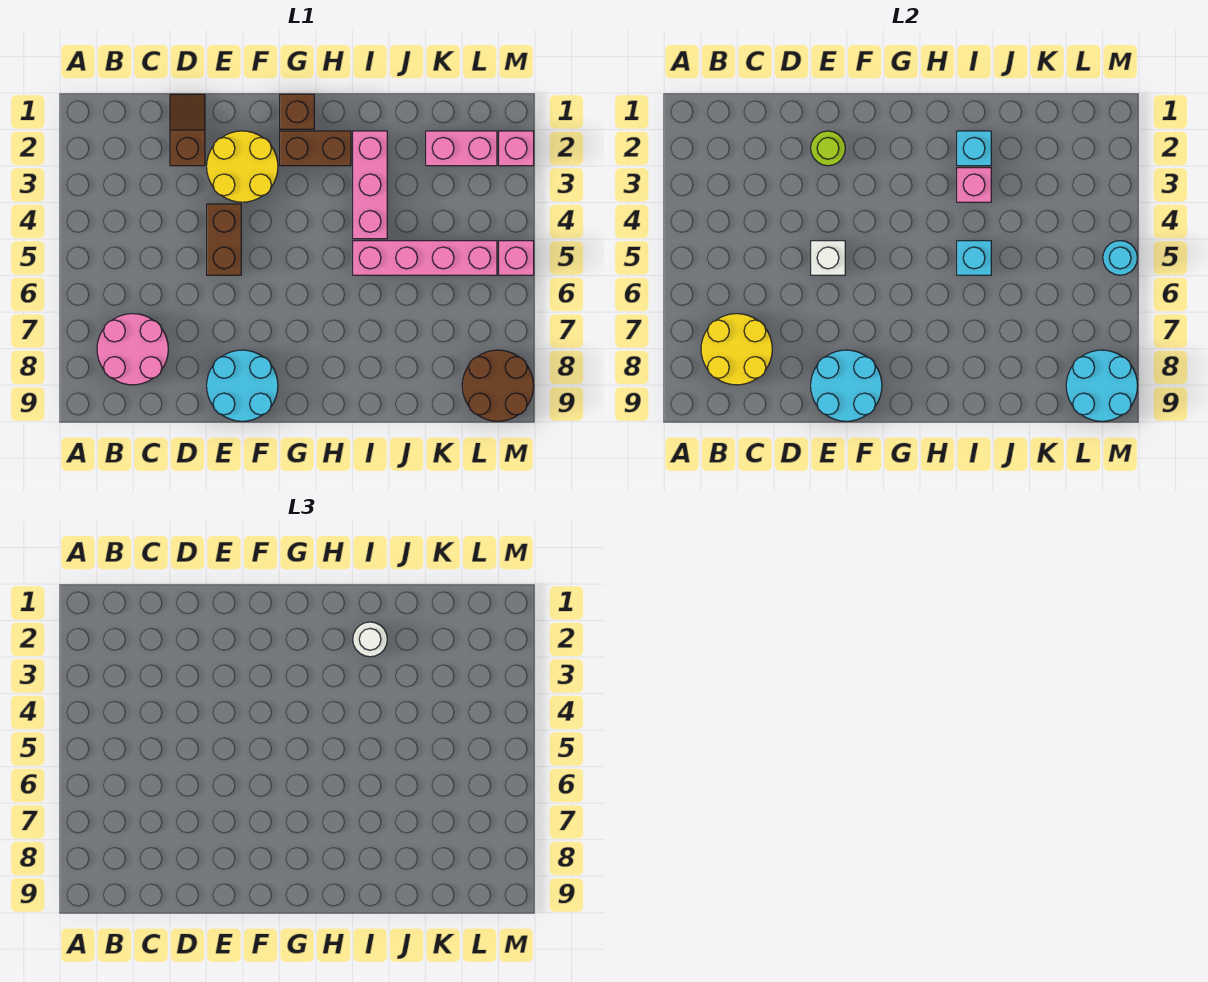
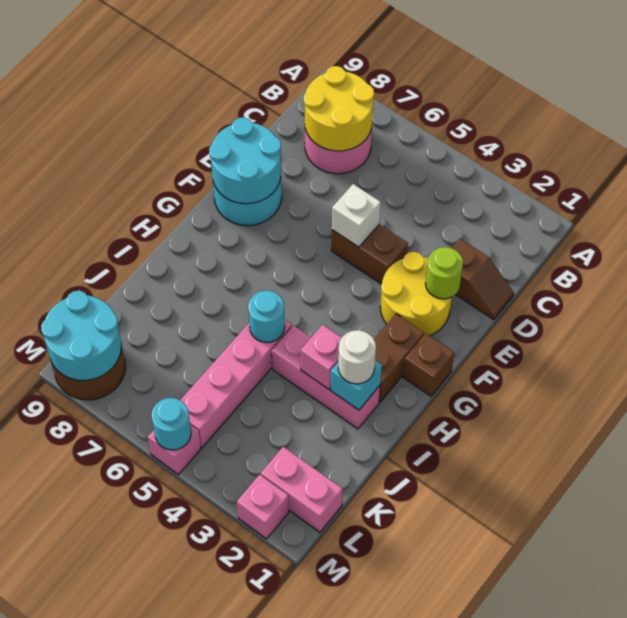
cyan brick I5 level 2 -> cyan round brick I5 level 2
pink brick K2:L2 level 1 -> pink brick L1:L2 level 1

